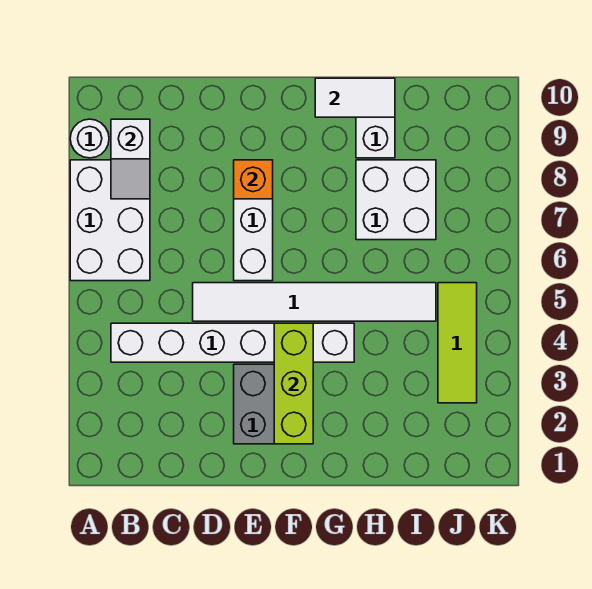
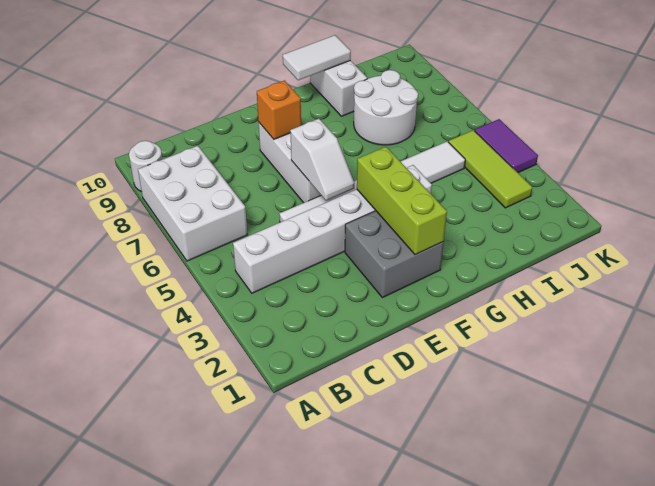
white slope B8:B9 level 2 top 9 -> white slope E5:E6 level 2 top 6
white brick H7:I8 level 1 -> white round brick H7:I8 level 1
none -> purple tile K4:K5 level 1

